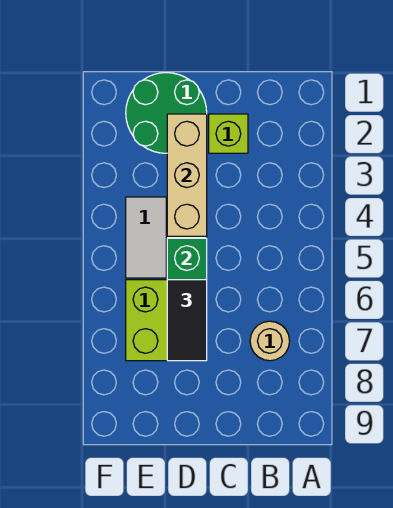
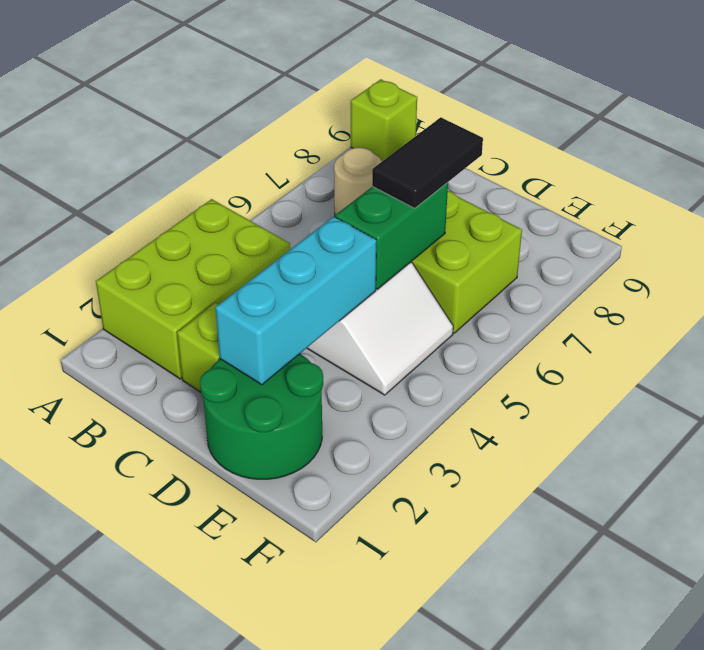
none -> lime brick A2:B4 level 1
none -> lime brick A9 level 1
tan brick D2:D4 level 2 -> cyan brick D2:D4 level 2

